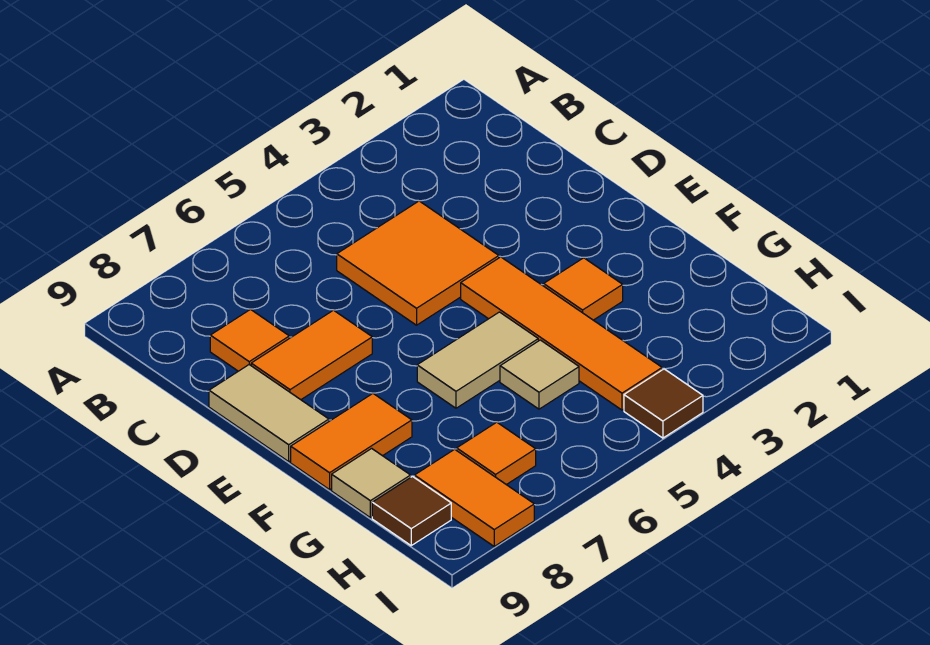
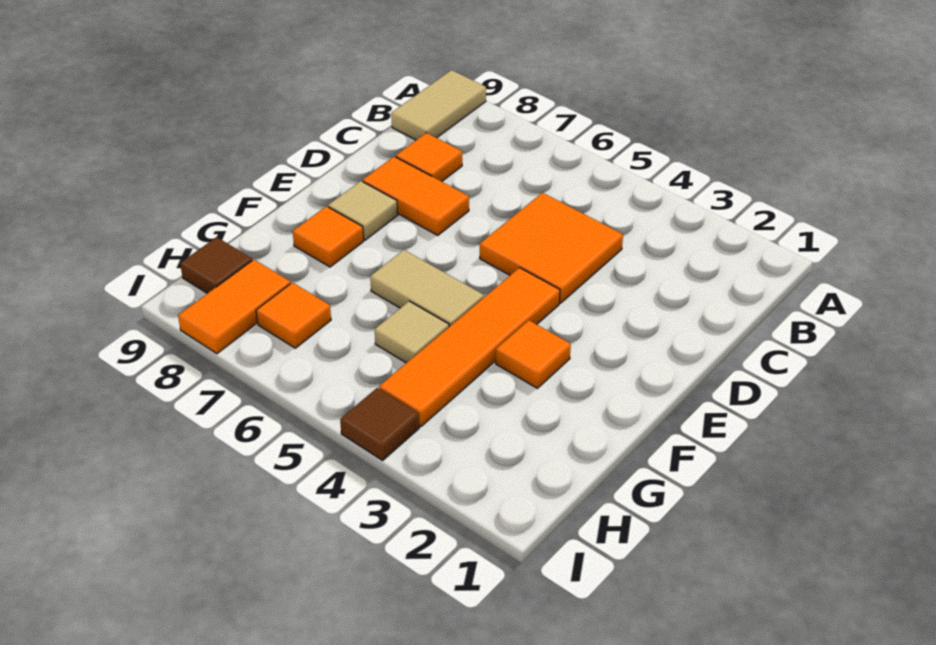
tan tile D9:E9 level 1 -> tan tile A9:B9 level 1
orange tile F8:F9 level 1 -> orange tile F8 level 1
tan tile G9 level 1 -> tan tile E8 level 1

